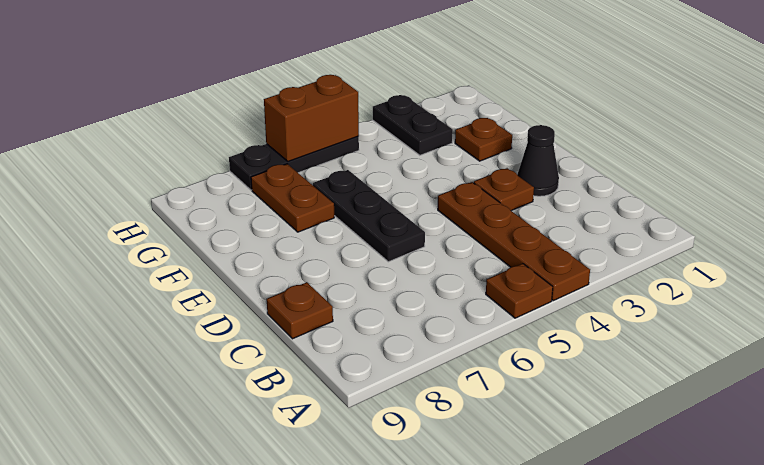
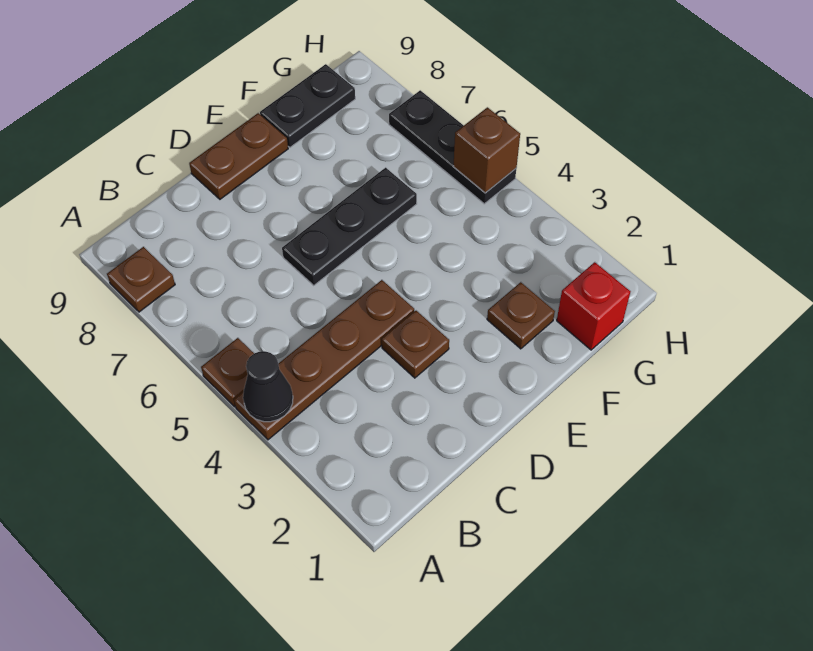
brown plate C9 level 1 -> brown plate A8 level 1
black cone D2 level 1 -> black cone A4 level 2
brown plate F7:G7 level 1 -> brown plate D9:E9 level 1
none -> red brick G1 level 1
black plate G3:H3 level 1 -> black plate F9:G9 level 1
brown brick H5:H6 level 2 -> brown brick H5 level 2

